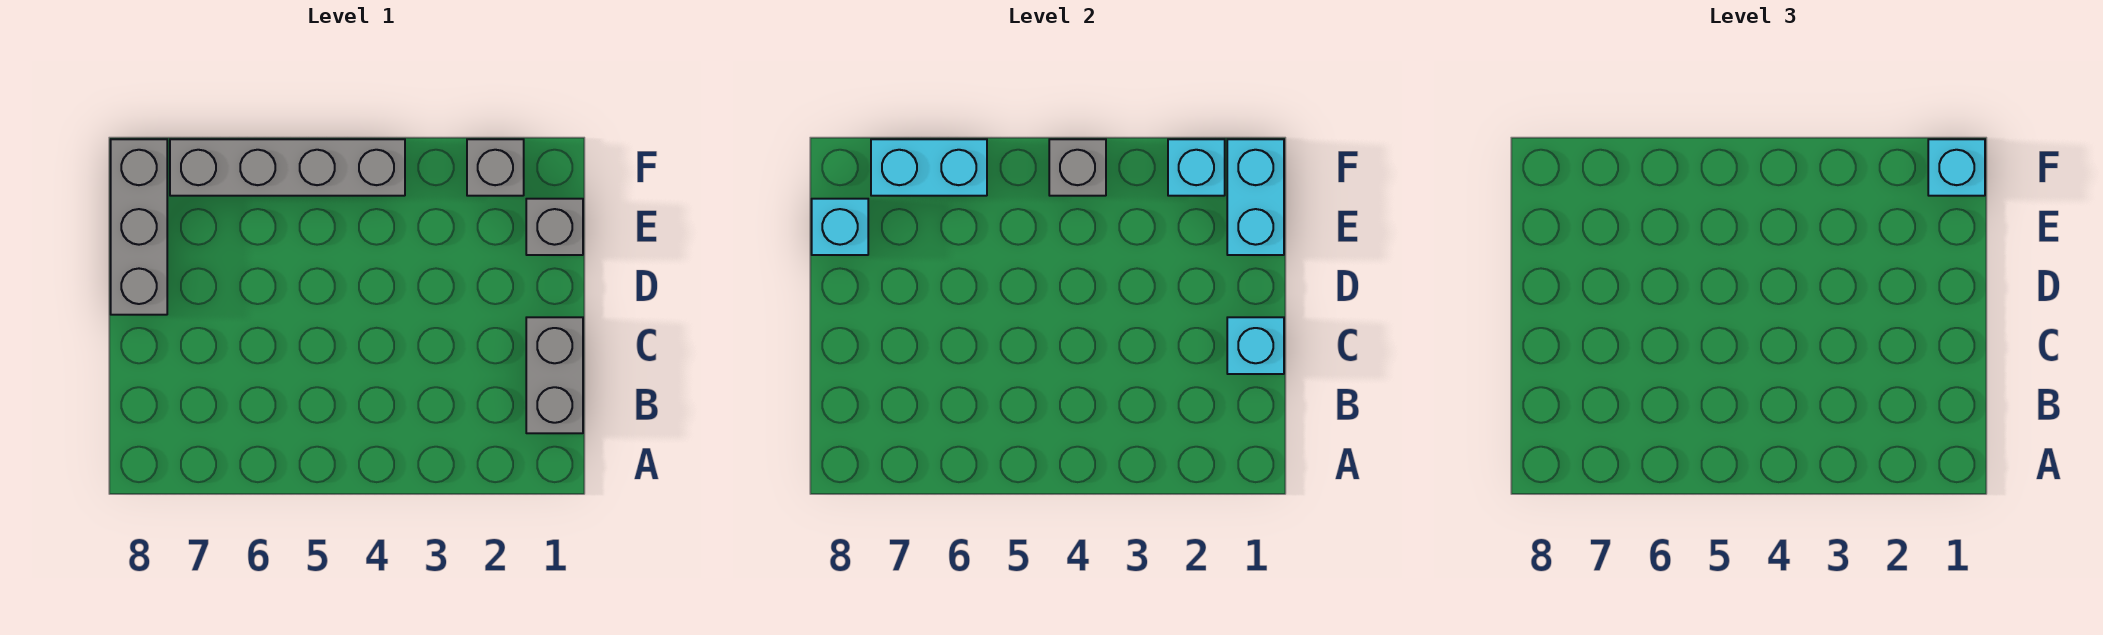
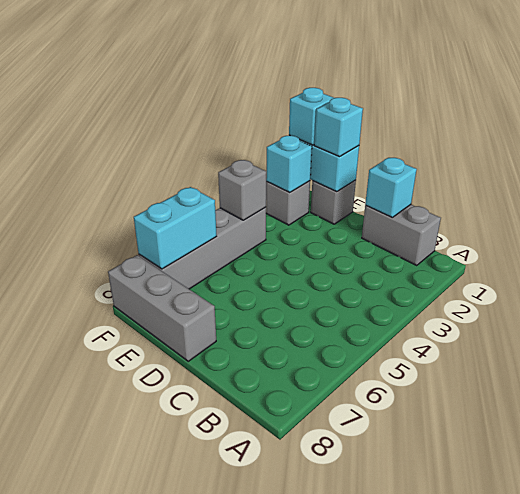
cyan brick E8 level 2 -> cyan brick E1 level 3

